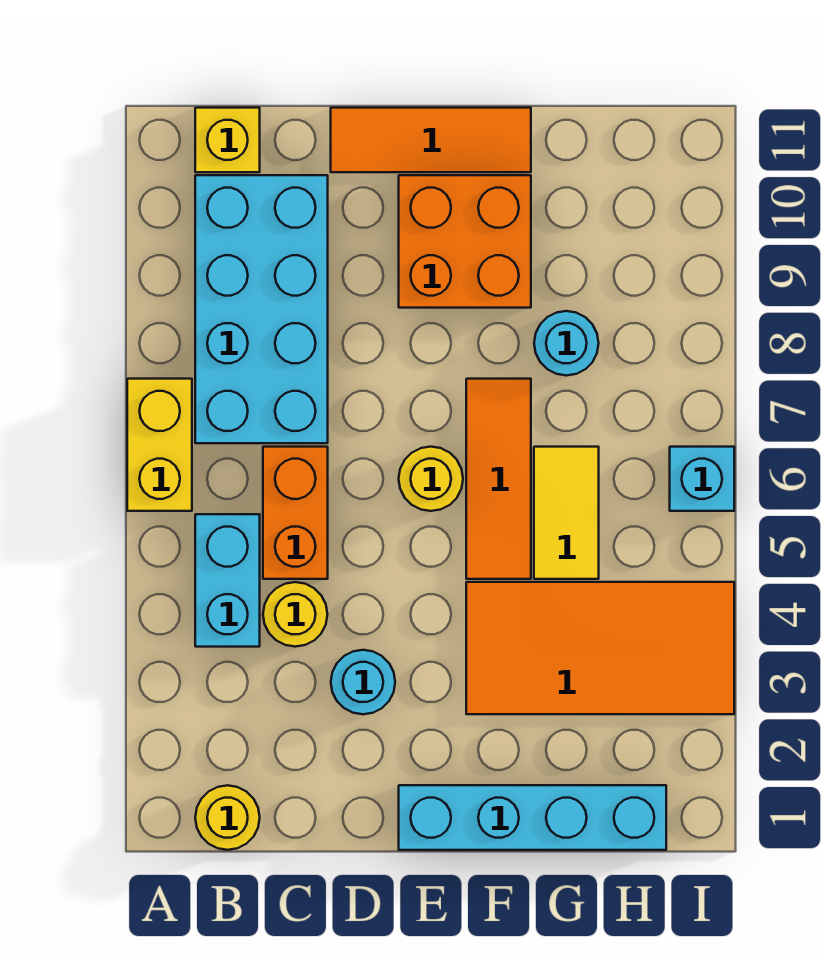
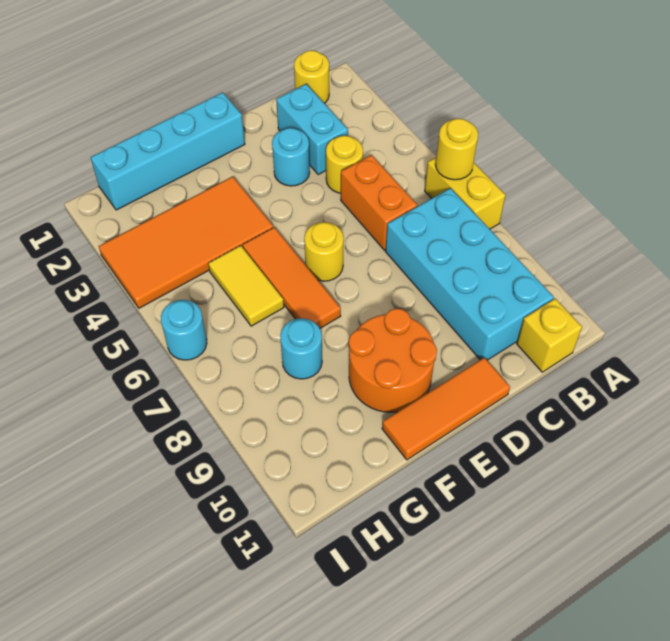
none -> yellow round brick A6 level 2
cyan brick B4:B5 level 1 -> cyan brick C2:C3 level 1
orange brick E9:F10 level 1 -> orange round brick E9:F10 level 1
cyan brick I6 level 1 -> cyan round brick I6 level 1

